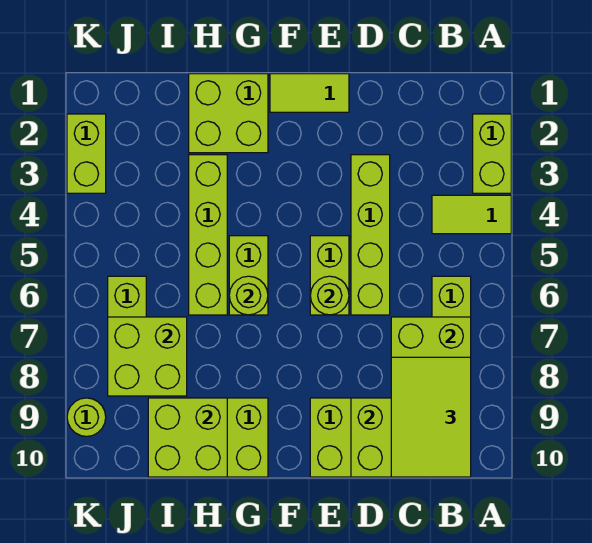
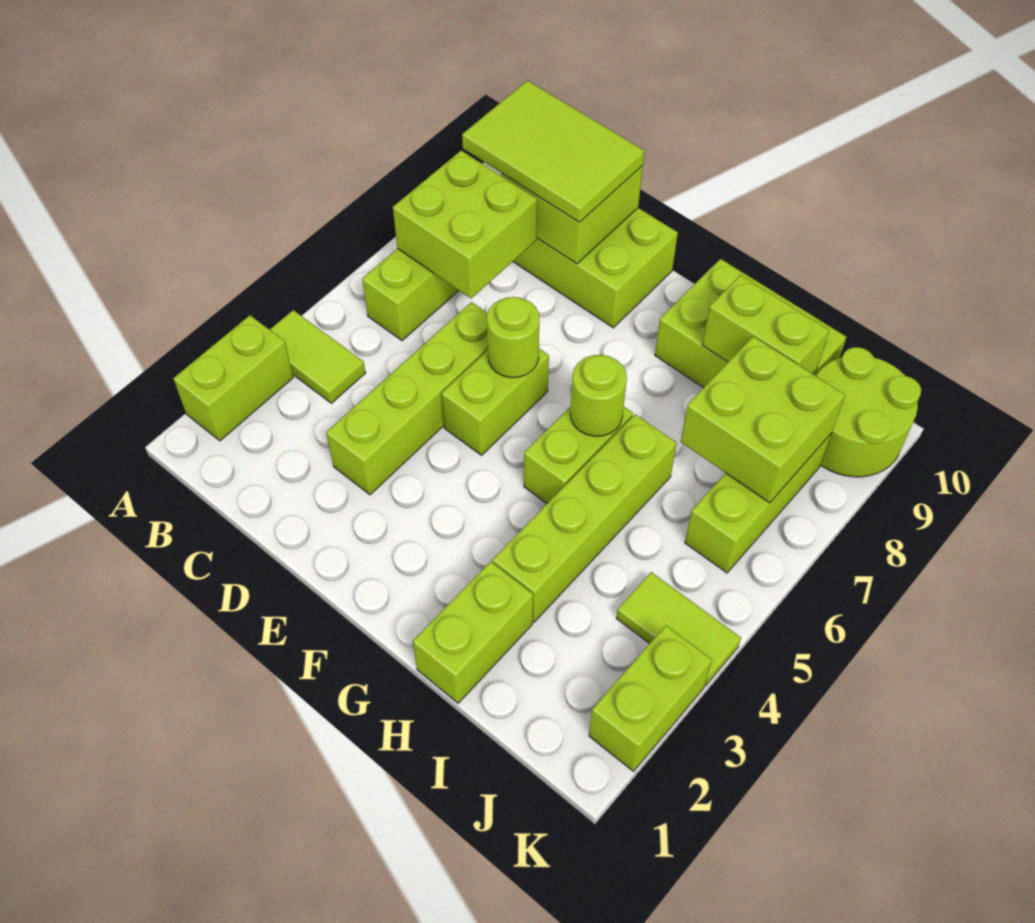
lime tile B8:C10 level 3 -> lime tile B9:D10 level 3
lime tile E1:F1 level 1 -> lime tile J4:K4 level 1
lime brick G1:H2 level 1 -> lime brick H1:H2 level 1
lime brick H9:I10 level 2 -> lime brick H9:I9 level 2
lime round brick K9 level 1 -> lime round brick J9:K10 level 1

